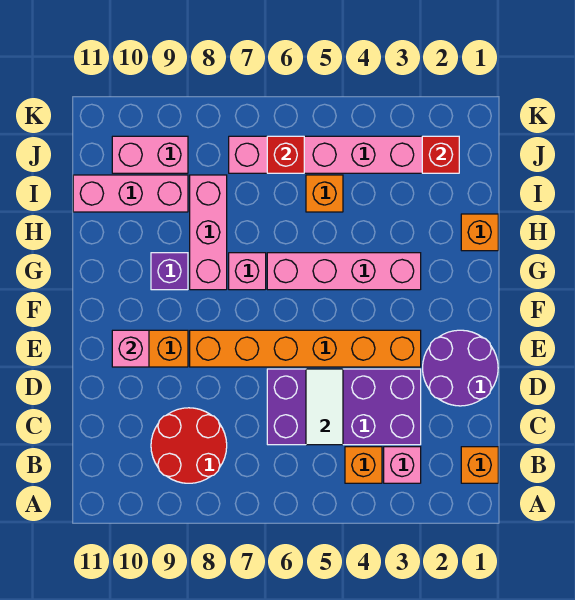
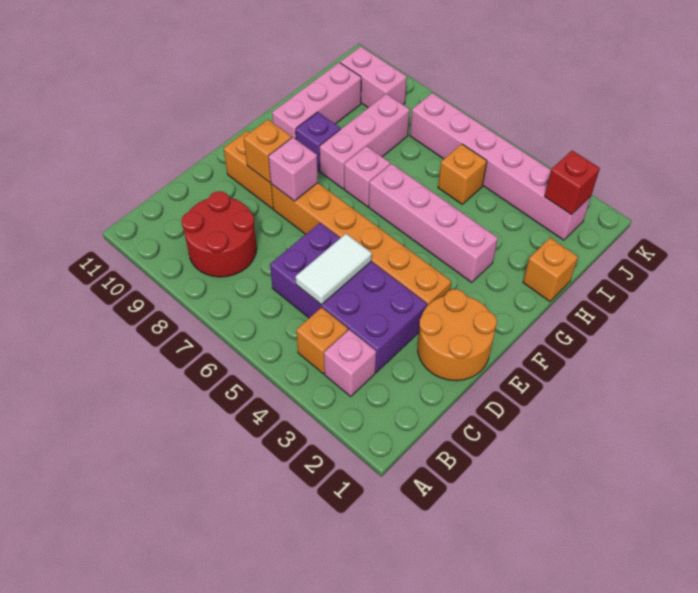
orange brick B1 level 1 -> orange brick E9 level 2
purple round brick D1:E2 level 1 -> orange round brick D1:E2 level 1
pink brick E10 level 2 -> pink brick E8 level 2
pink brick I9:I11 level 1 -> pink brick G10:I10 level 1
red brick J6 level 2 -> none

